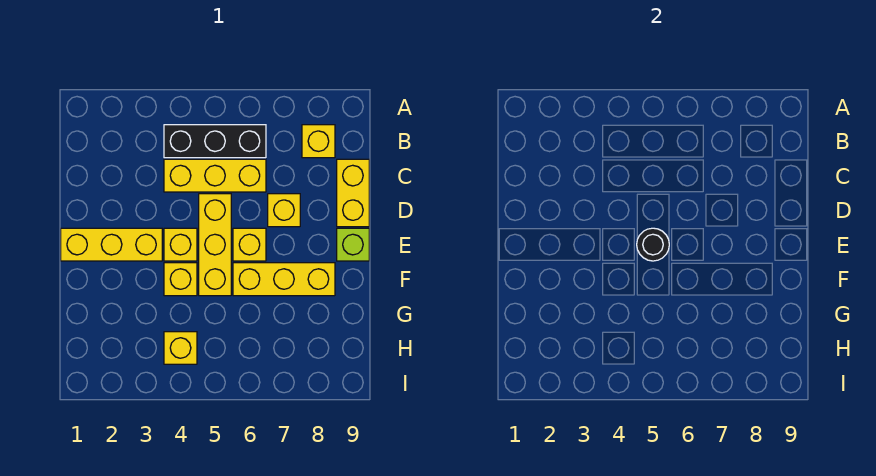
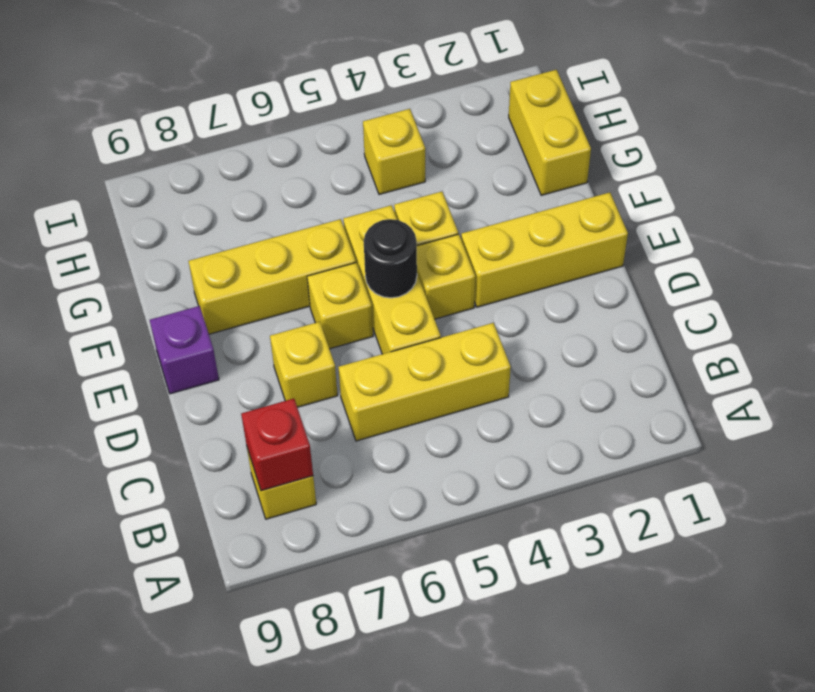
black brick B4:B6 level 1 -> none
none -> red brick B8 level 2
yellow brick C9:D9 level 1 -> yellow brick G1:H1 level 1
lime brick E9 level 1 -> purple brick E9 level 1

